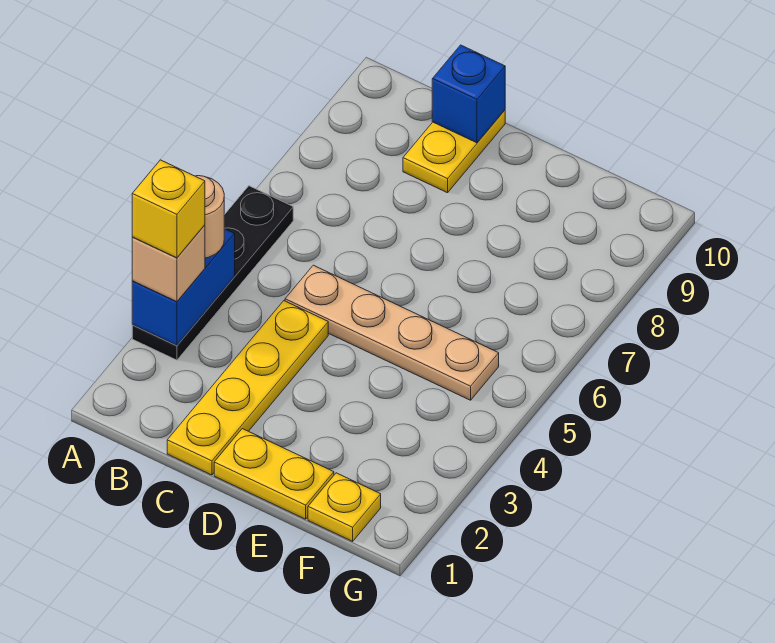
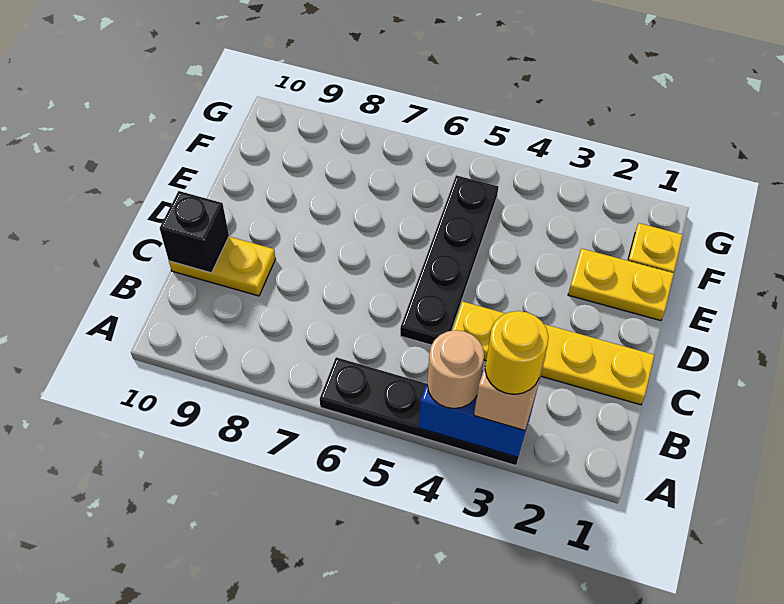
yellow brick A3 level 4 -> yellow round brick A3 level 4
tan plate C5:F5 level 1 -> black plate C5:F5 level 1
blue brick C10 level 2 -> black brick C10 level 2
yellow plate D1:E1 level 1 -> yellow plate E1:E2 level 1

